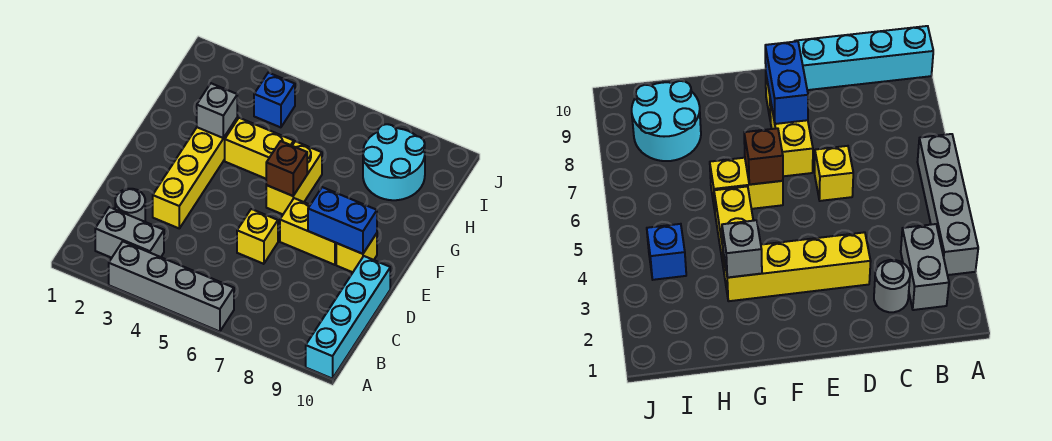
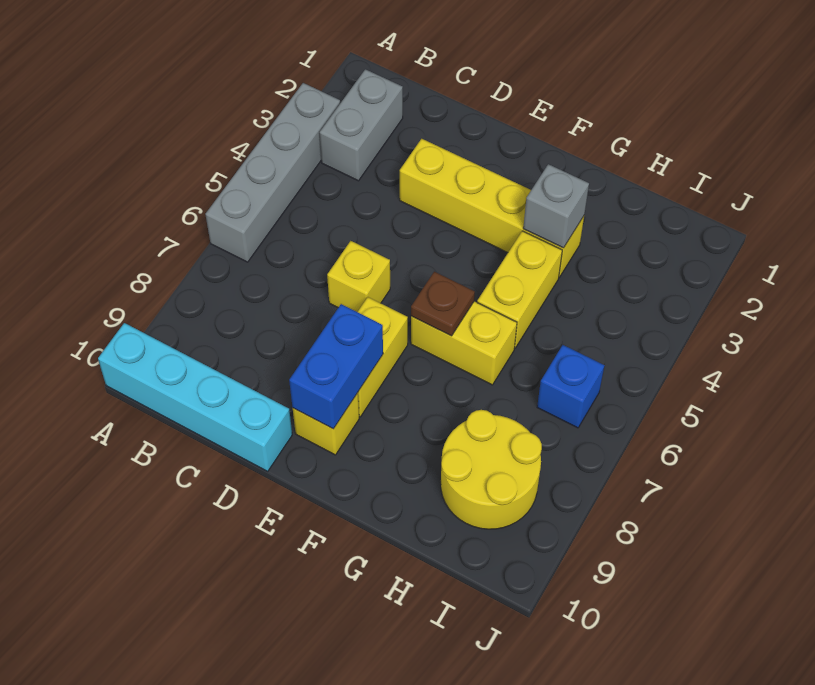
grey round brick C2 level 1 -> none
brown brick F6 level 2 -> brown plate F6 level 2
cyan round brick H8:I9 level 1 -> yellow round brick H8:I9 level 1
blue brick I4 level 1 -> blue brick I6 level 1

